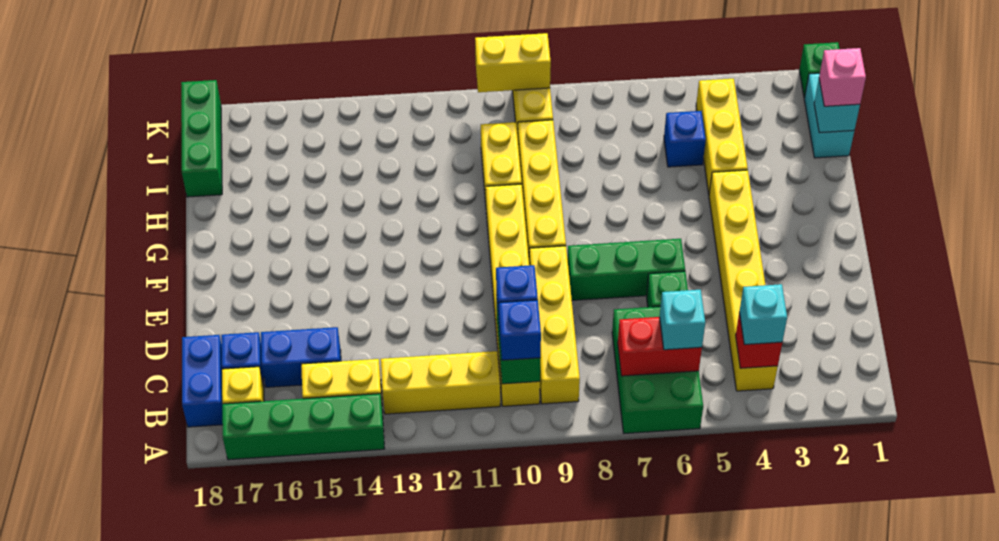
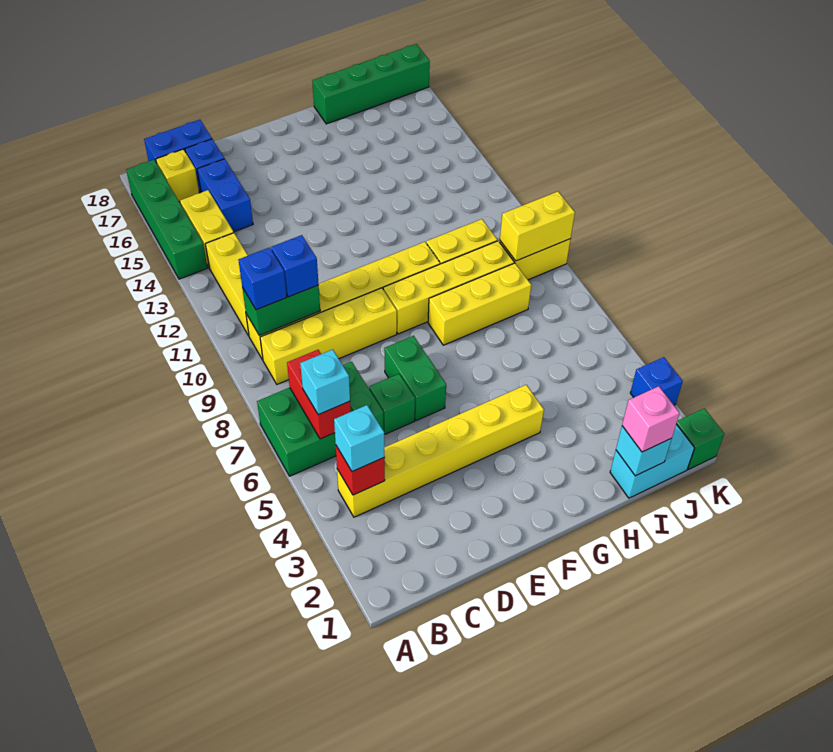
green brick E6:E8 level 1 -> green brick E6:E7 level 1
yellow brick H4:J4 level 1 -> yellow brick G8:I8 level 1
blue brick I5 level 1 -> blue brick K3 level 1
green brick I18:K18 level 1 -> green brick H18:K18 level 1
yellow brick K9:K10 level 2 -> yellow brick J9:K9 level 2

